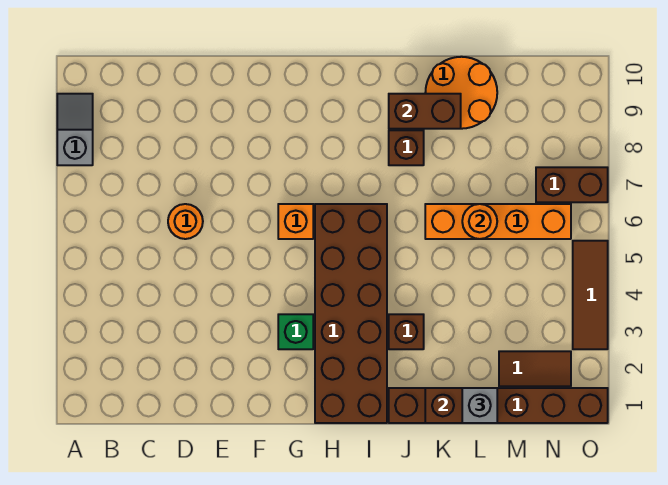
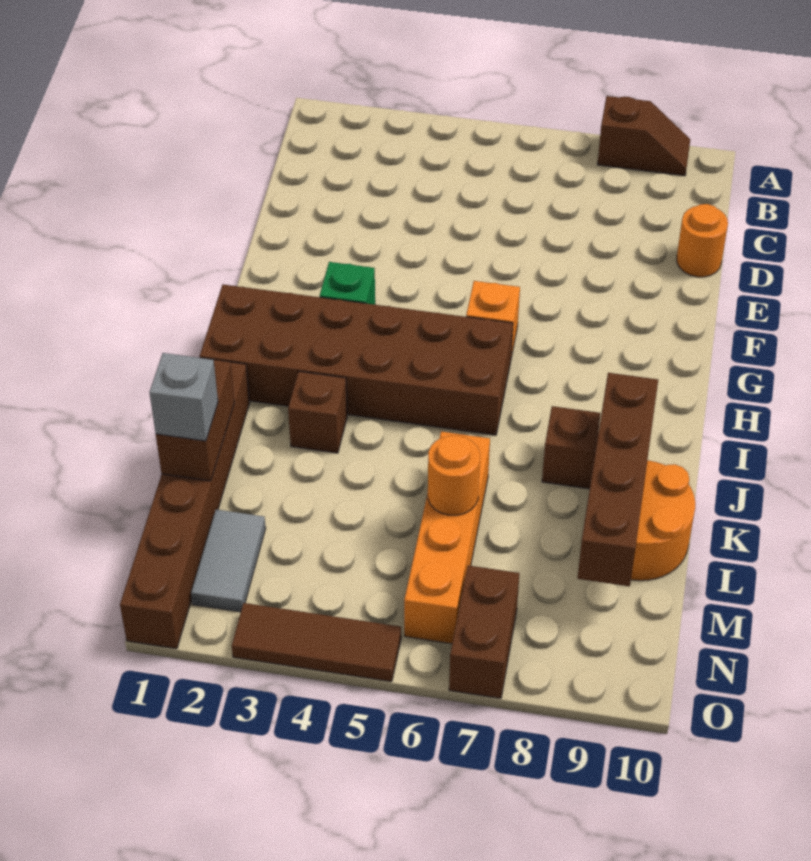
grey slope A8:A9 level 1 top 8 -> brown slope A8:A9 level 1 top 8
orange round brick D6 level 1 -> orange round brick D10 level 1
brown brick J9:K9 level 2 -> brown brick J9:M9 level 2
brown tile M2:N2 level 1 -> grey tile M2:N2 level 1

